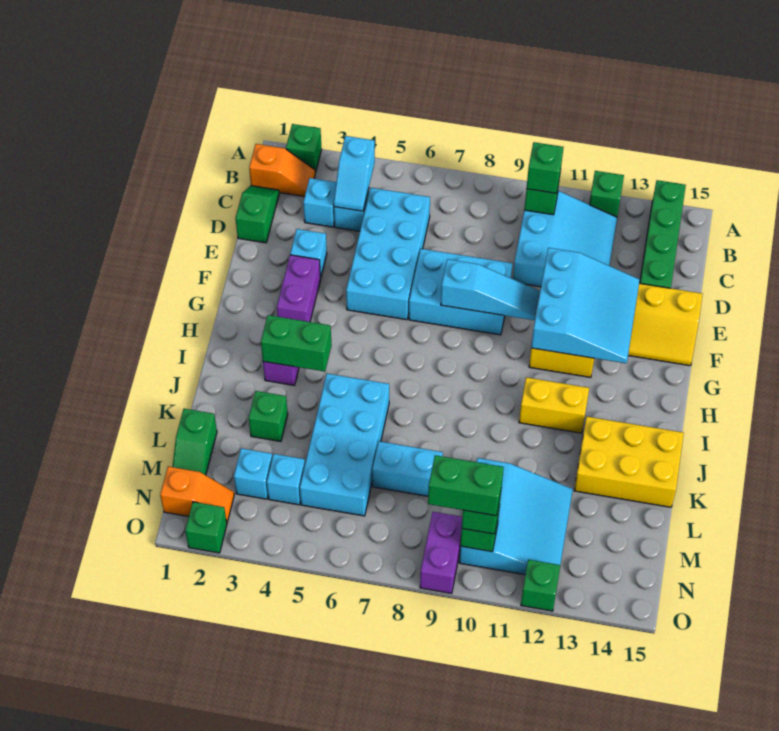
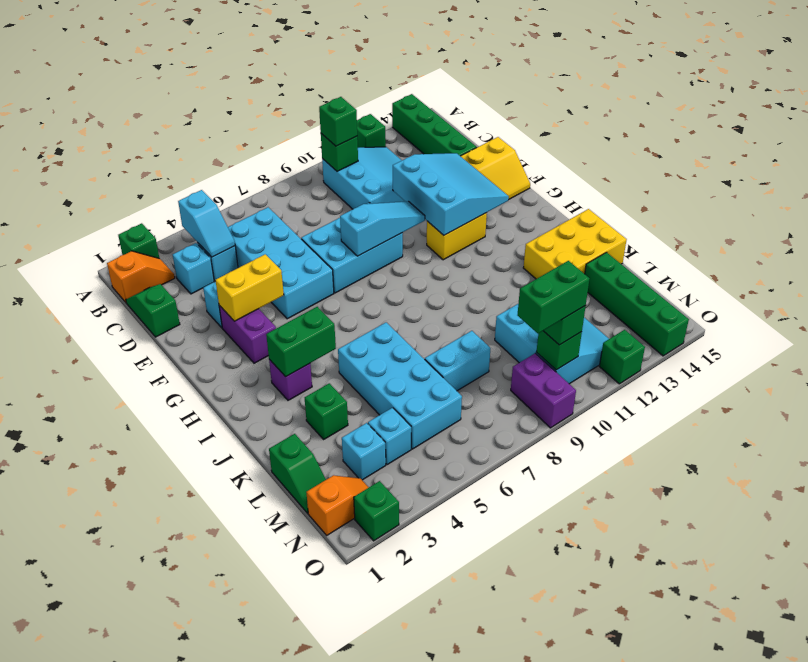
yellow brick I11:I12 level 1 -> yellow brick F3:F4 level 2
none -> green brick L14:O14 level 1

